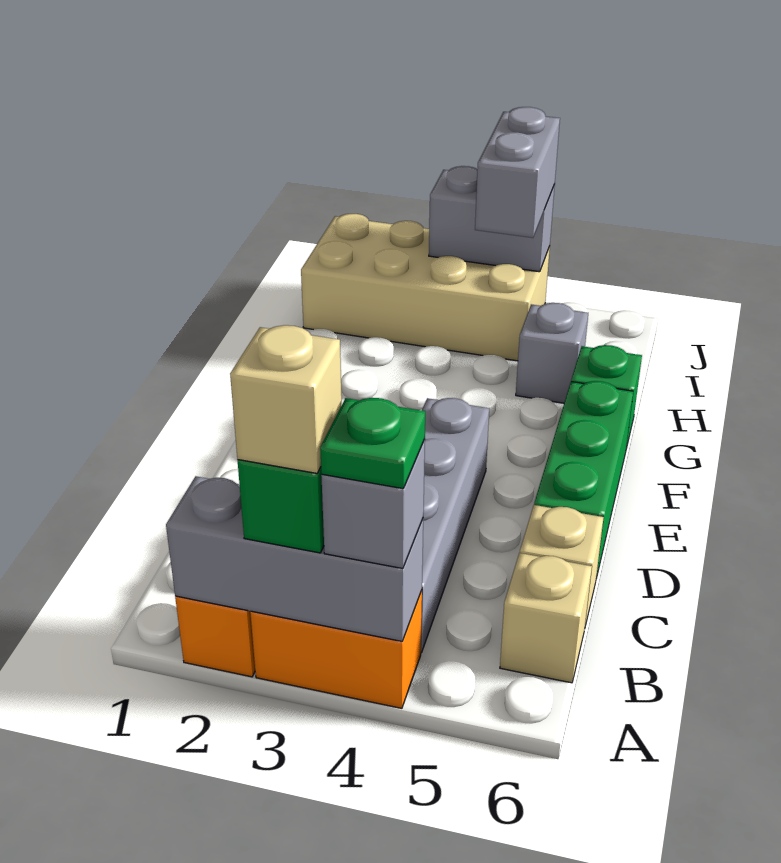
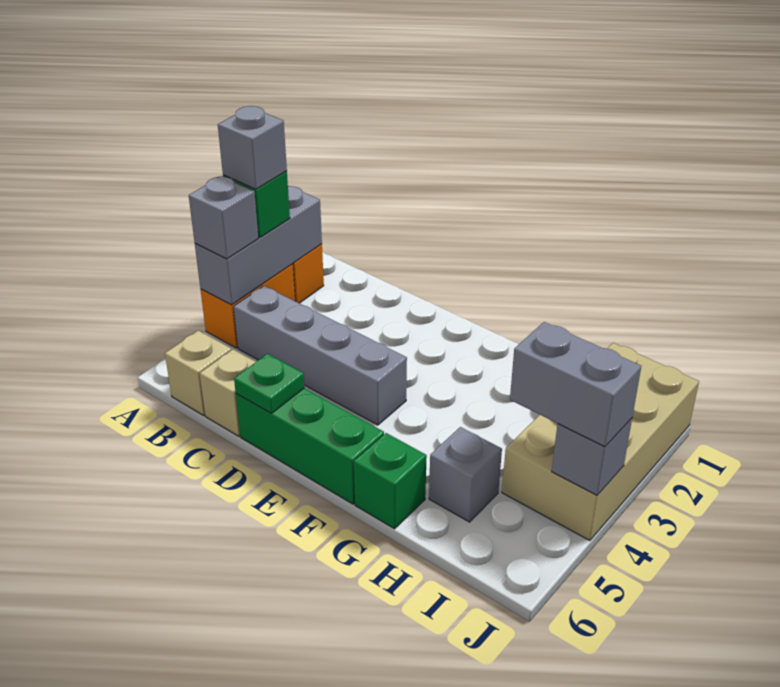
tan brick A3 level 4 -> grey brick A3 level 4
green plate A4 level 4 -> green plate D6 level 2
grey brick J3:J4 level 2 -> grey brick J4 level 2

